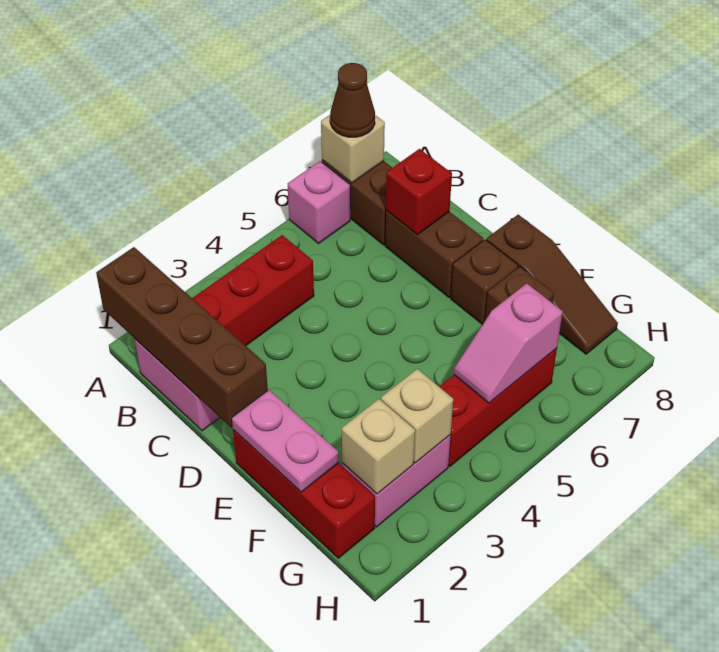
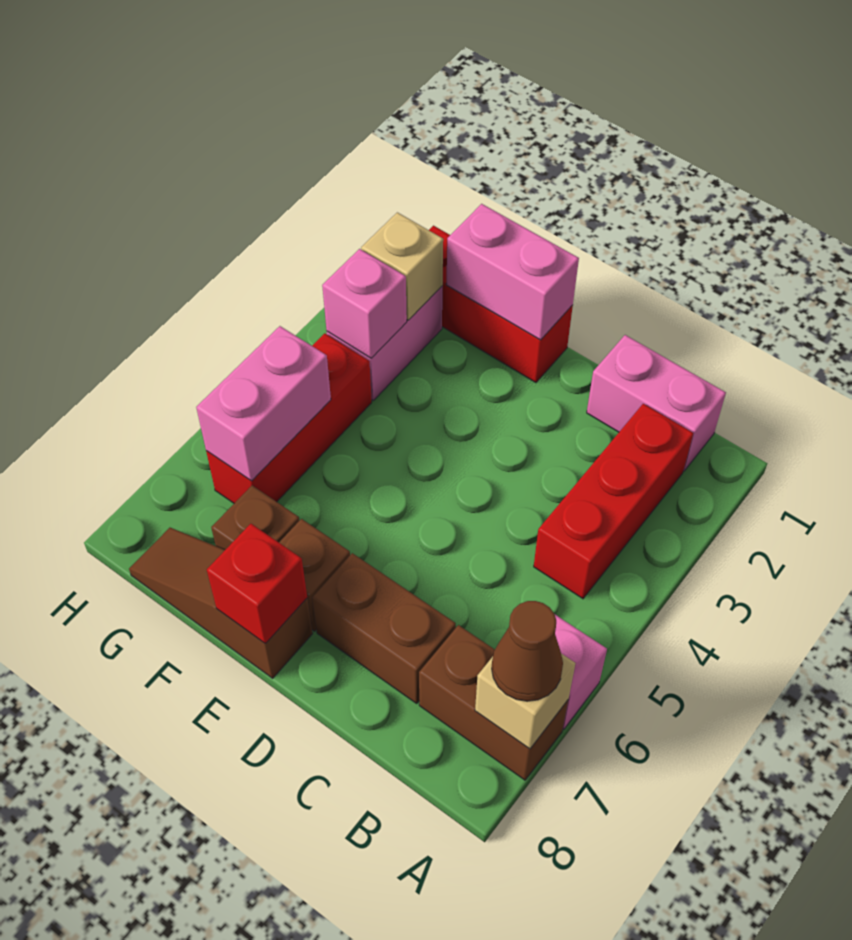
brown brick A1:D1 level 2 -> none
red brick C7 level 2 -> red brick E8 level 2
pink plate E1:F1 level 2 -> pink brick E1:F1 level 2
tan brick G3 level 2 -> pink brick G3 level 2
pink slope G5:G6 level 2 top 6 -> pink brick G5:G6 level 2

